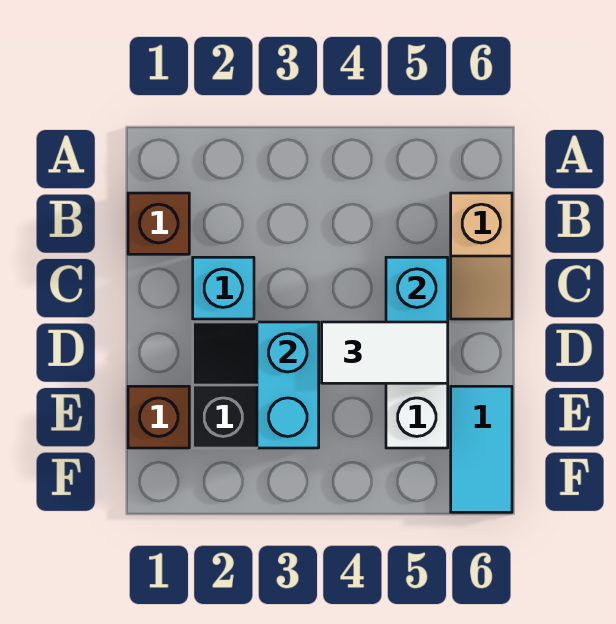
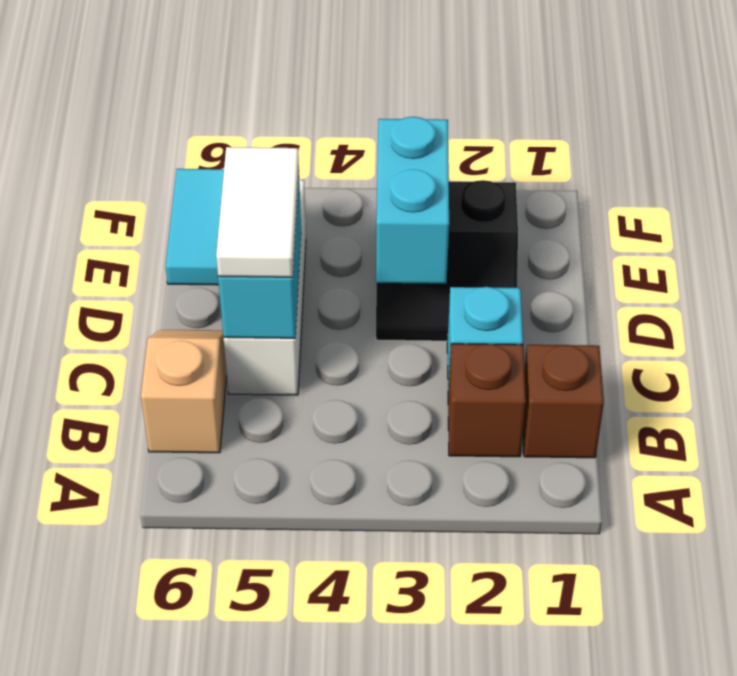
white tile D4:D5 level 3 -> white tile C5:D5 level 3
brown brick E1 level 1 -> brown brick B2 level 1

